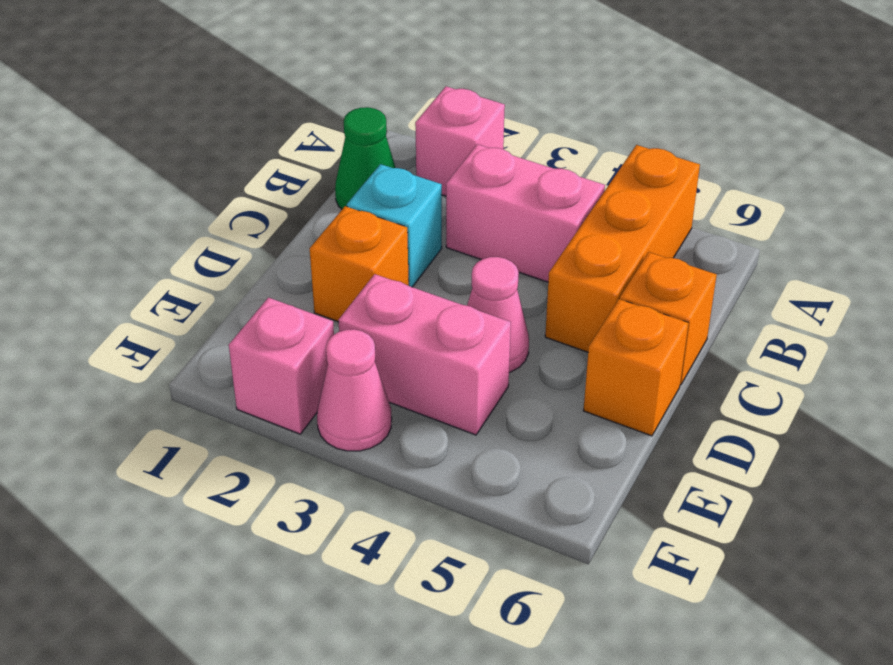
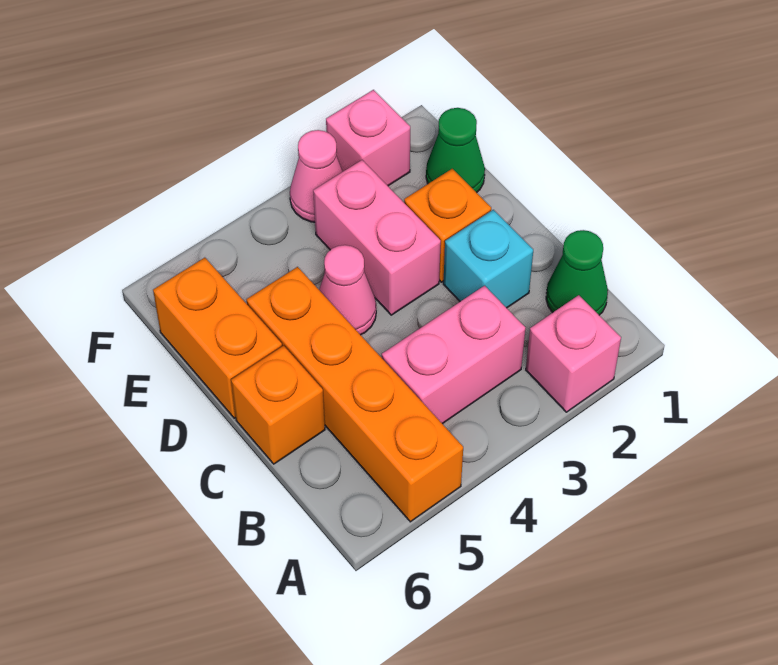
orange brick A5:C5 level 1 -> orange brick A5:D5 level 1
orange brick D6 level 1 -> orange brick D6:E6 level 1
none -> green cone E1 level 1
pink brick E3:E4 level 1 -> pink brick D3:E3 level 1

